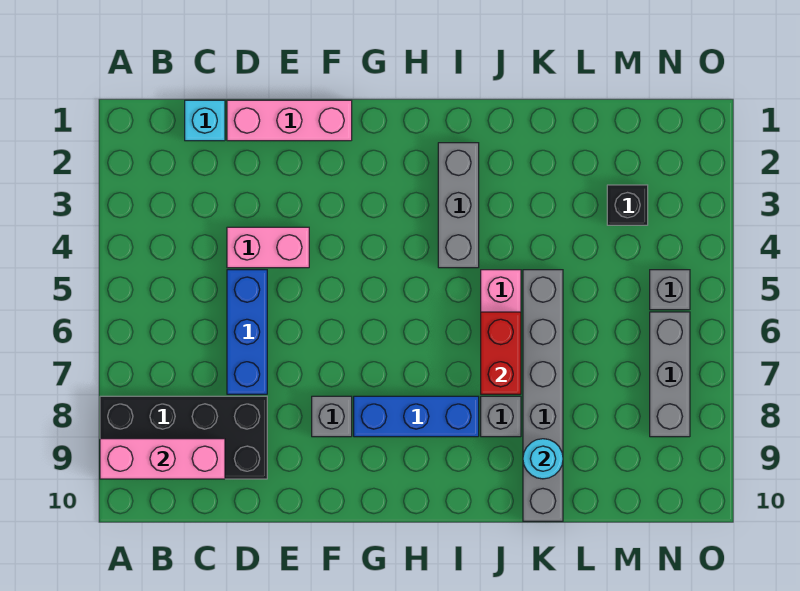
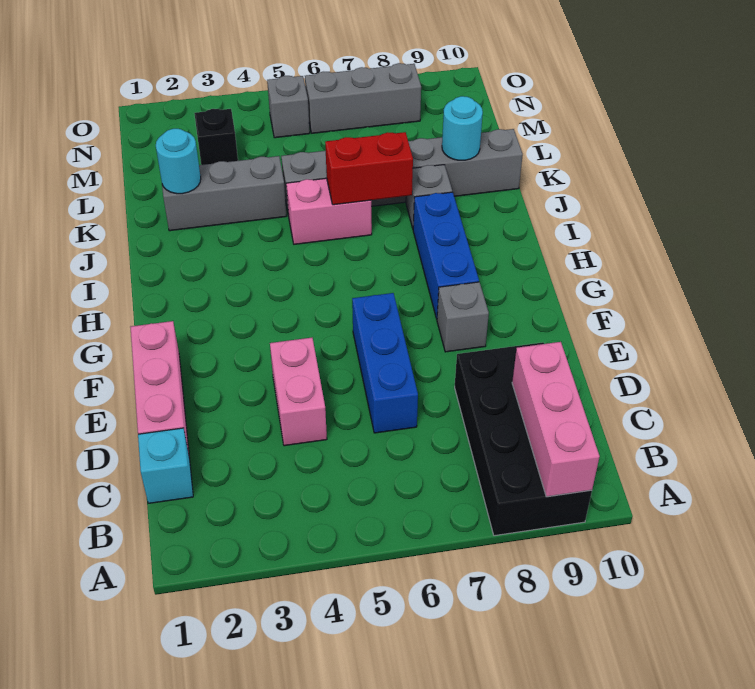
blue brick D5:D7 level 1 -> blue brick D6:F6 level 1
grey brick I2:I4 level 1 -> grey brick K2:K4 level 1
none -> cyan round brick K2 level 2

